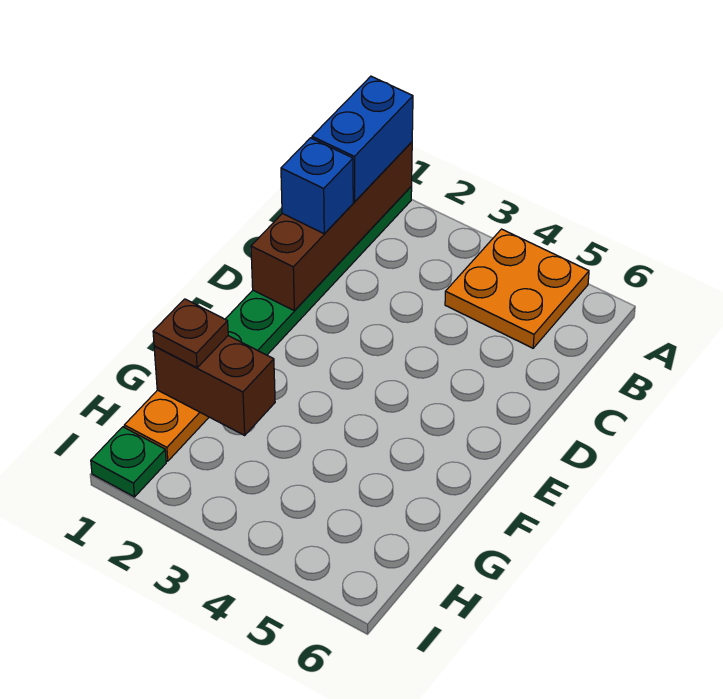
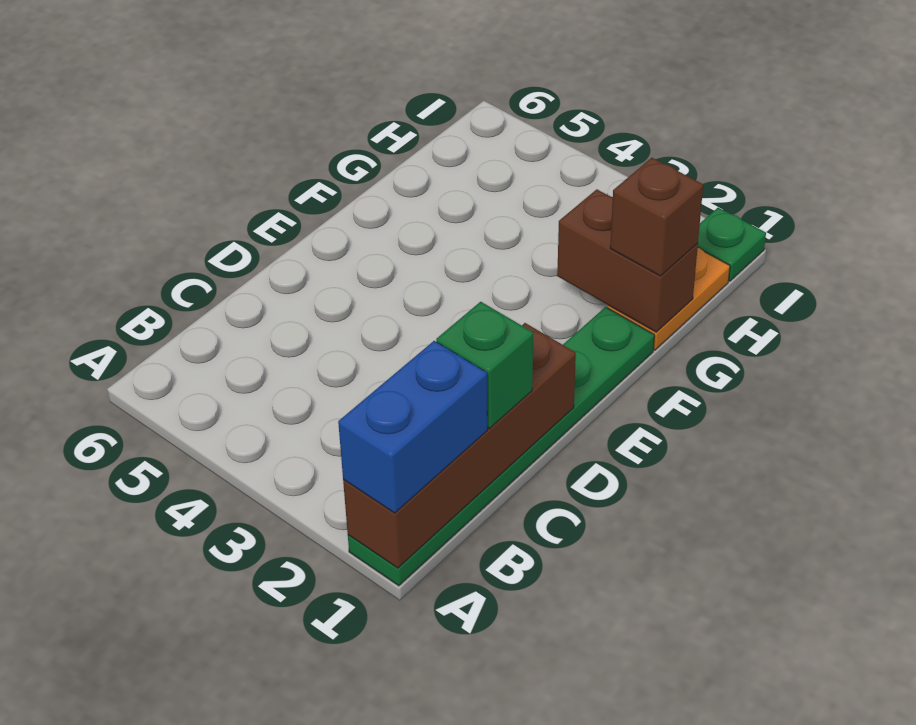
orange plate A4:B5 level 1 -> none
blue brick C1 level 3 -> green brick C1 level 3
brown plate G1 level 3 -> brown brick G1 level 3

